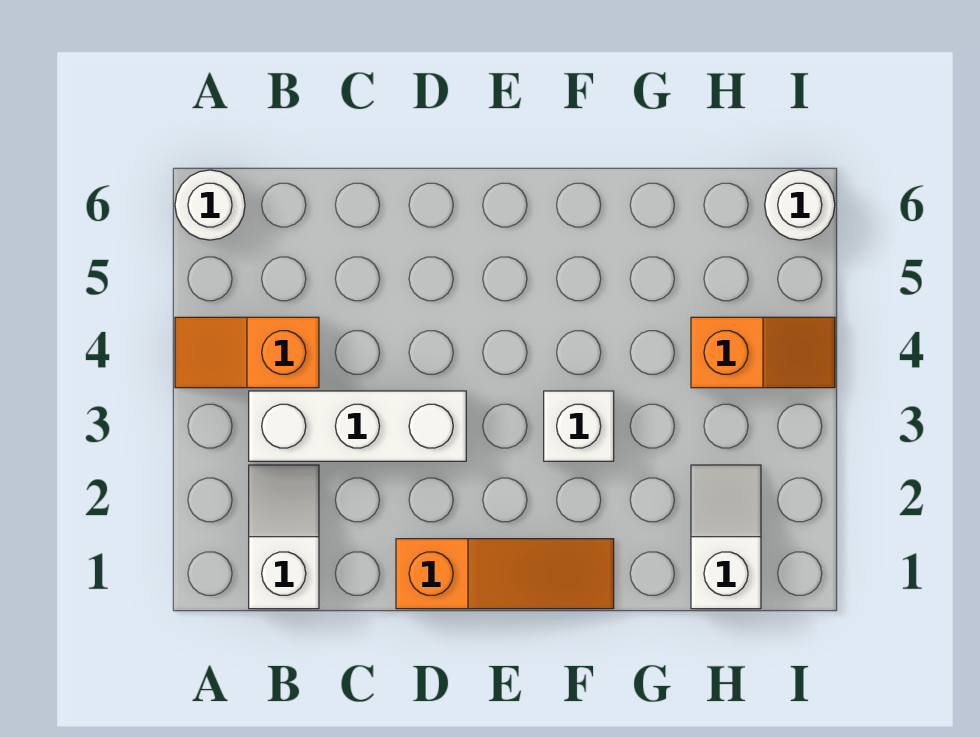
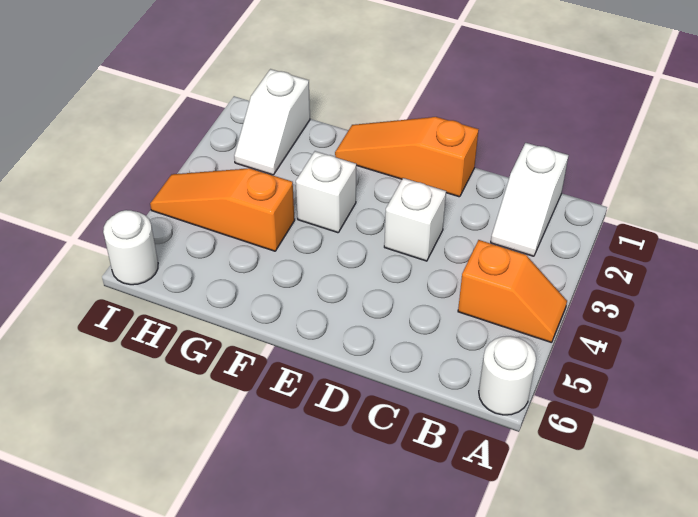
white brick B3:D3 level 1 -> white brick D3 level 1
orange slope H4:I4 level 1 top H -> orange slope G4:I4 level 1 top G

